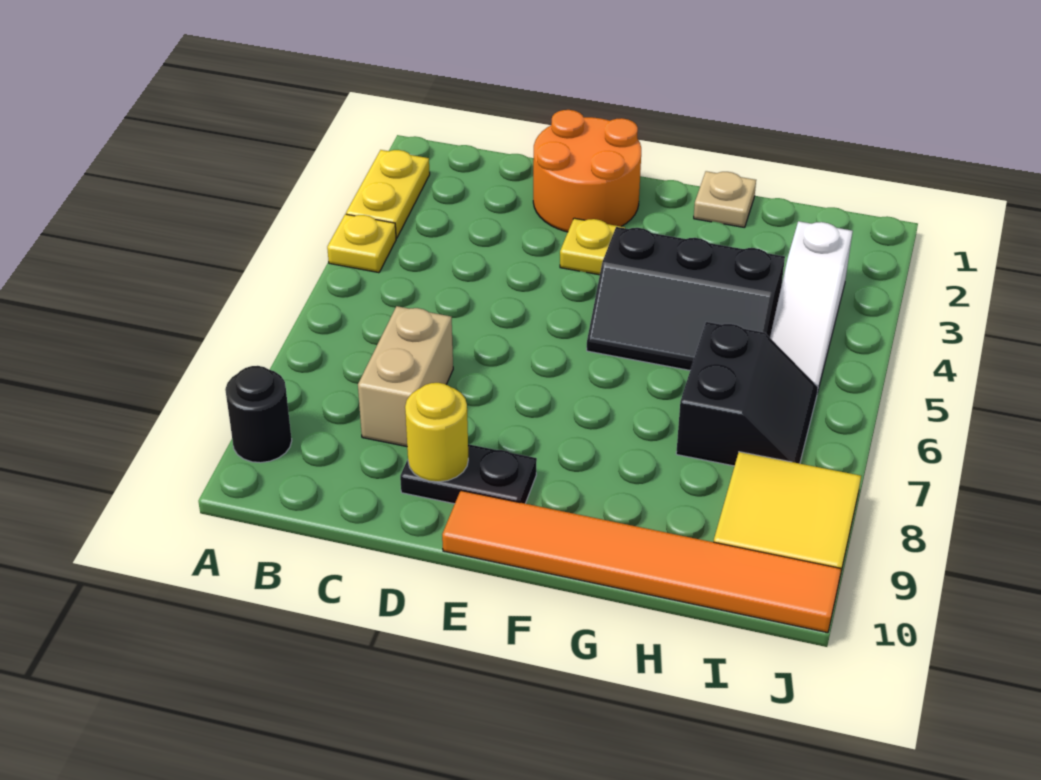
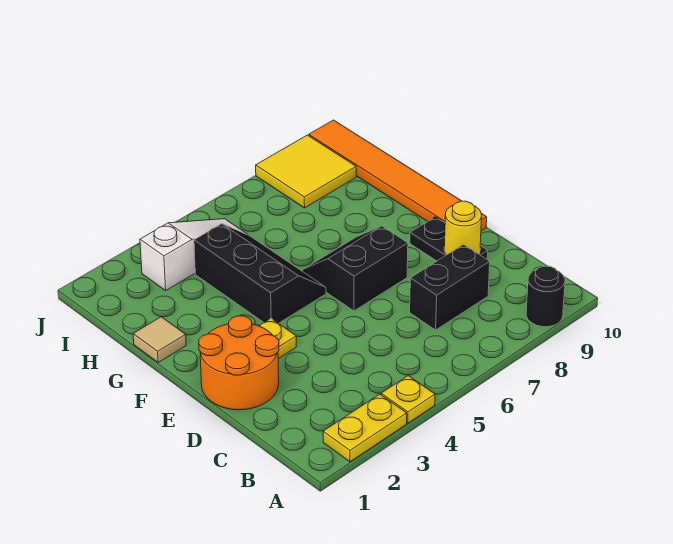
tan brick C7:C8 level 1 -> black brick C7:C8 level 1
tan plate G1 level 1 -> tan tile G1 level 1
black slope H6:I7 level 1 top H -> black slope E6:F7 level 1 top E

